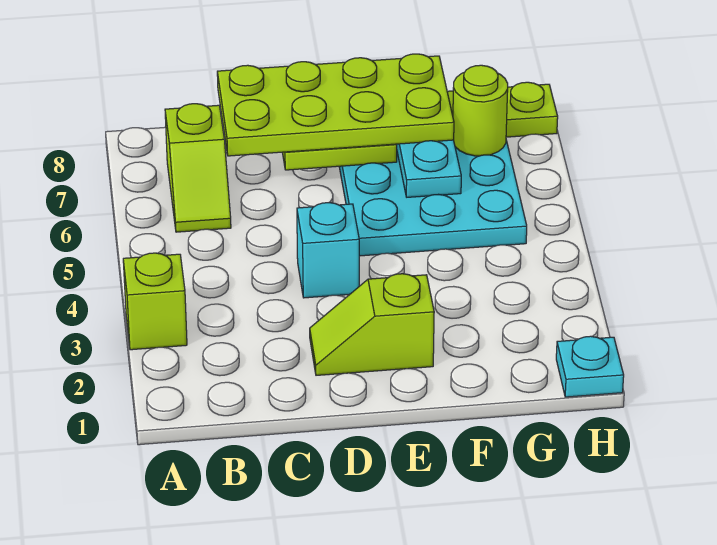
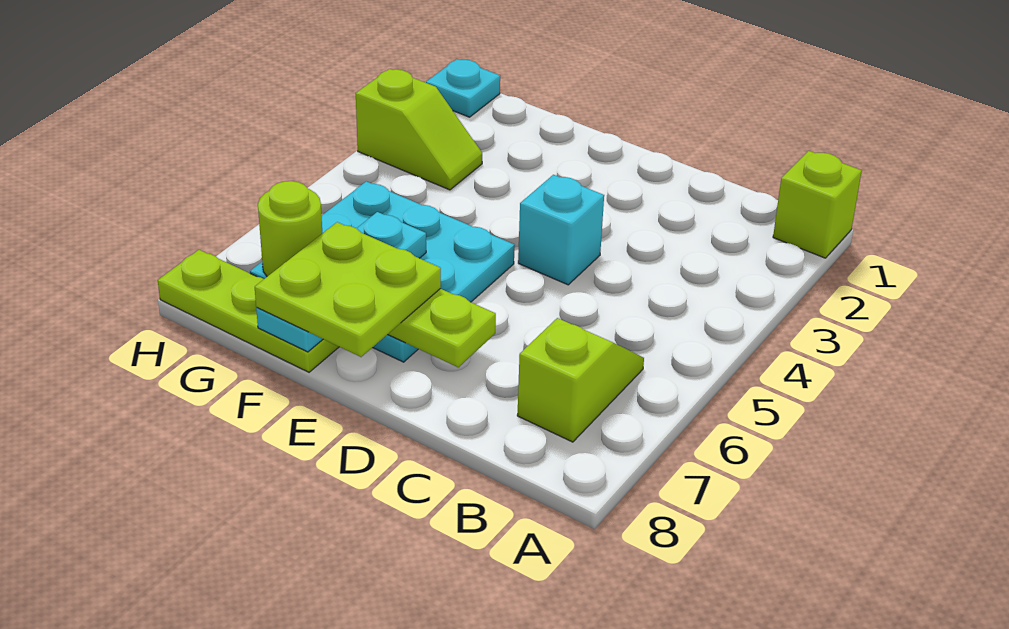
lime brick A3 level 1 -> lime brick A1 level 1
lime plate C7:F8 level 3 -> lime plate E7:F8 level 3
lime slope D2:E2 level 1 top E -> lime slope G3:H3 level 1 top H

